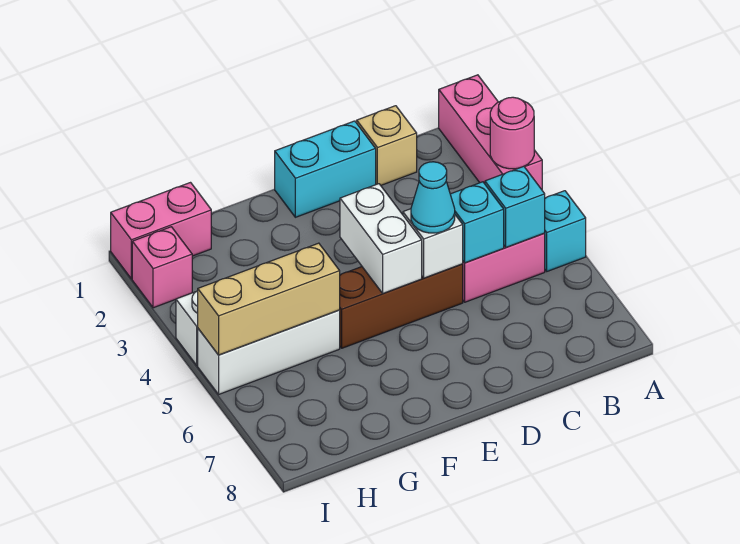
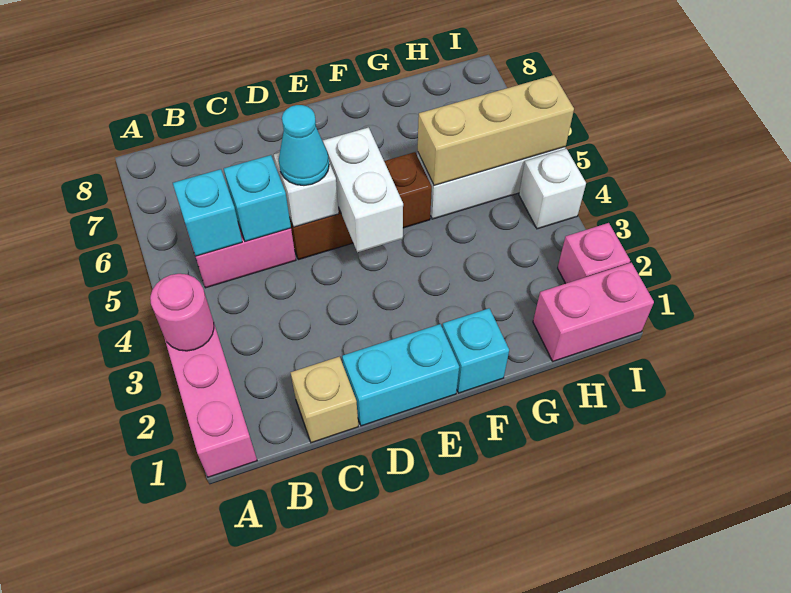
cyan brick A5 level 1 -> cyan brick F1 level 1

